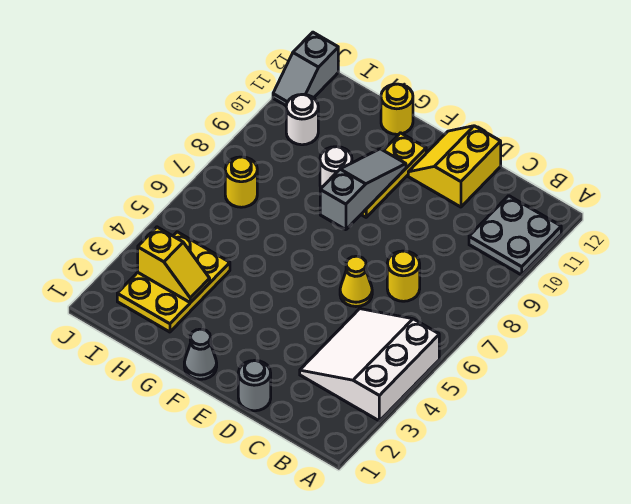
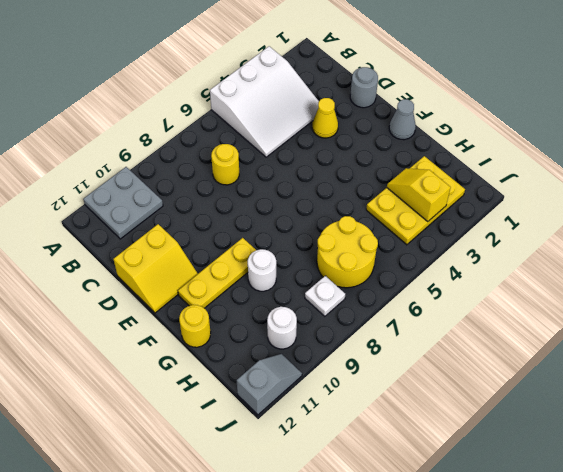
yellow cone D6 level 1 -> yellow cone D3 level 1
grey slope F8:F10 level 2 top 8 -> none
yellow round brick I7 level 1 -> yellow round brick H6:I7 level 1
none -> white plate I8 level 1

